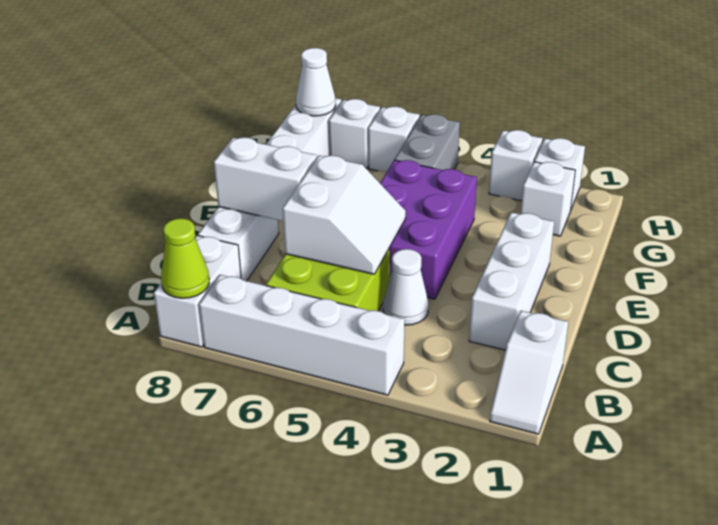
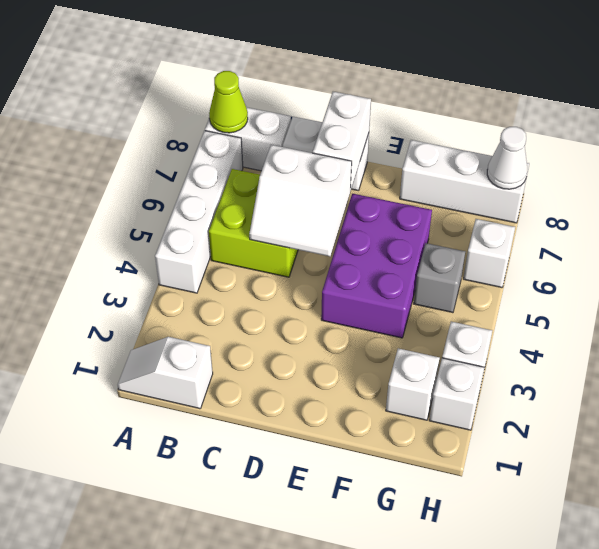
white brick C2:E2 level 1 -> none
white cone C4 level 1 -> none
purple brick D4:F5 level 1 -> purple brick E4:F6 level 1
grey brick G5:H5 level 1 -> grey brick G5 level 1
white brick H7 level 1 -> none

